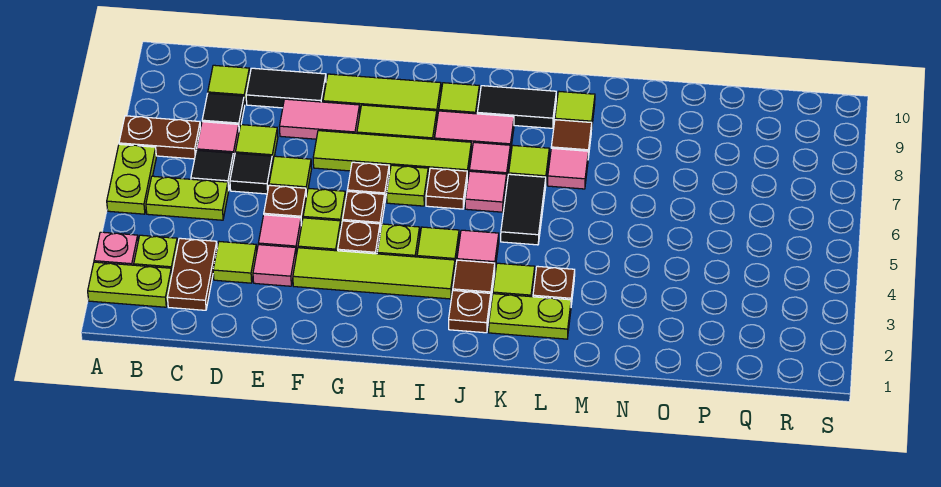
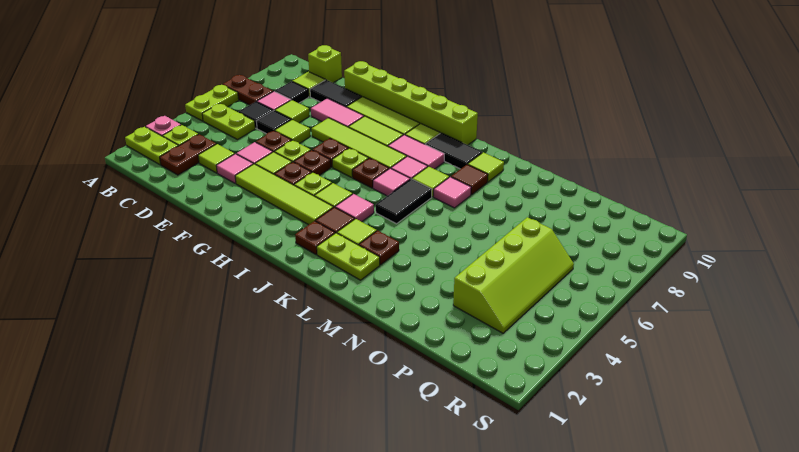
none -> lime brick C10 level 1
none -> lime brick E10:J10 level 1
none -> lime slope P3:Q6 level 1 top P

